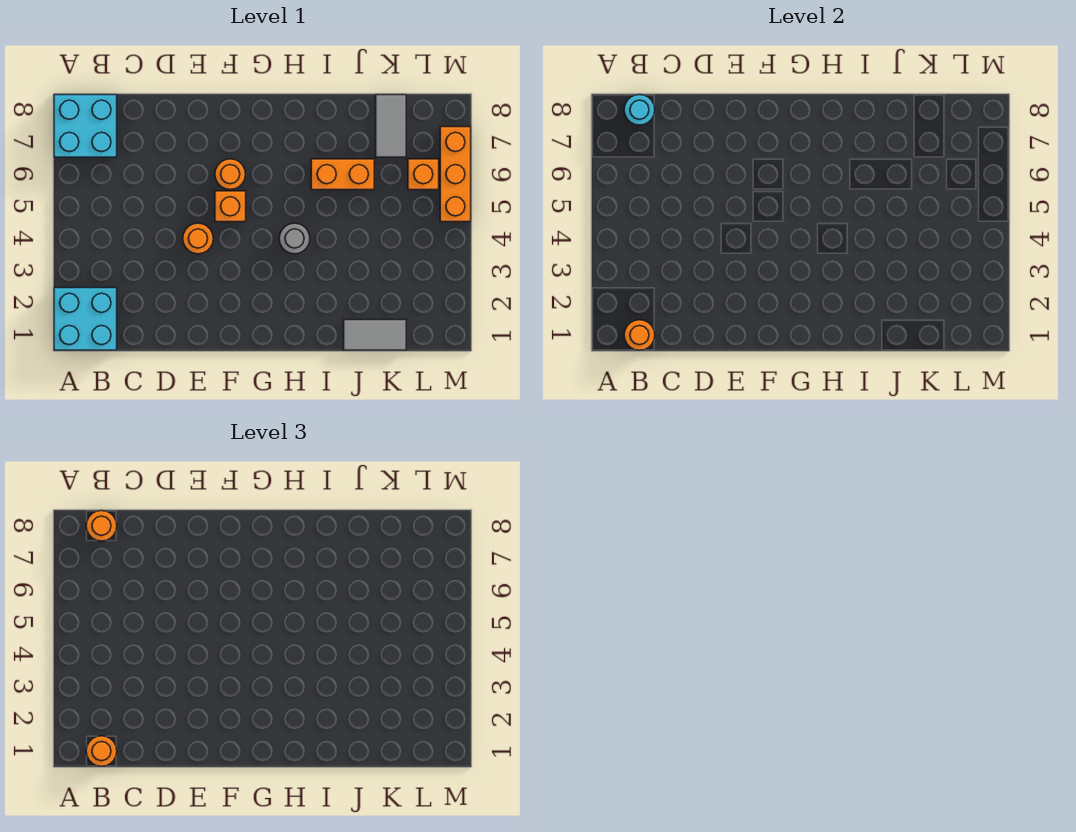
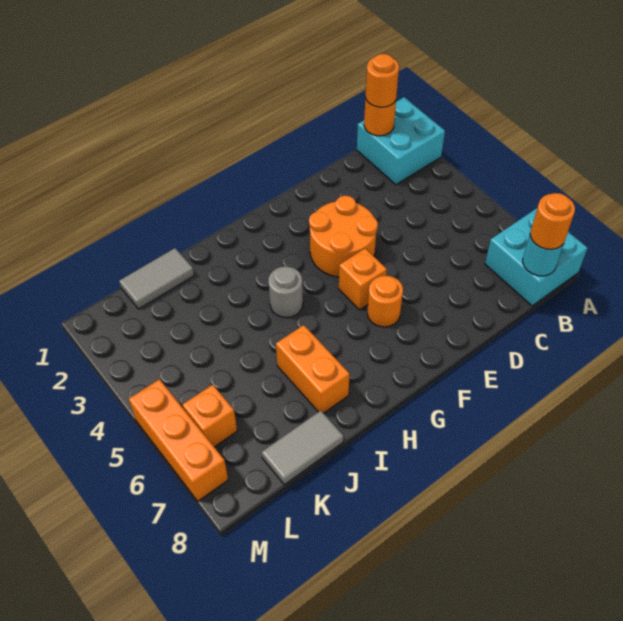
orange round brick E4 level 1 -> orange round brick E3:F4 level 1
orange brick I6:J6 level 1 -> orange brick I6:I7 level 1
grey tile K7:K8 level 1 -> grey tile J8:K8 level 1

